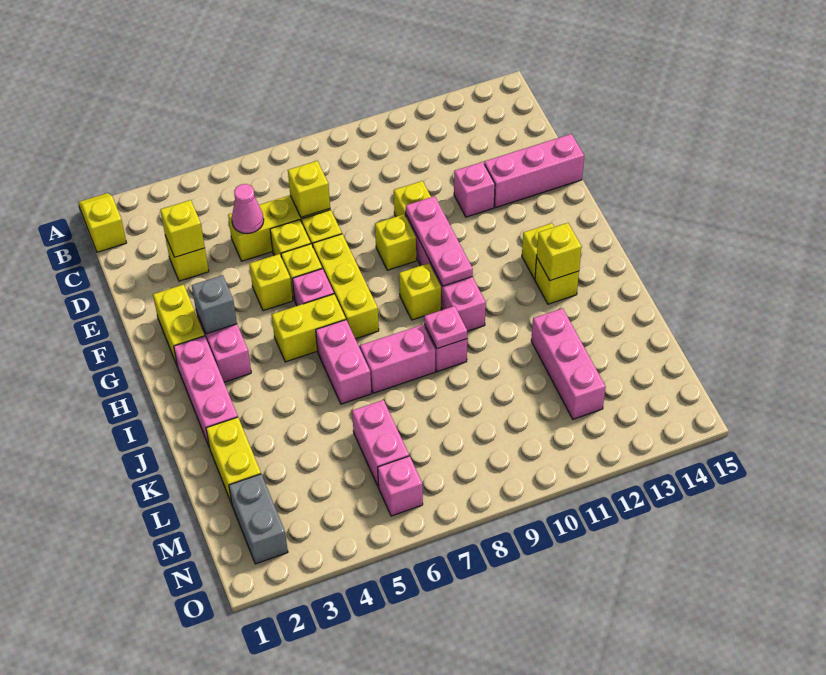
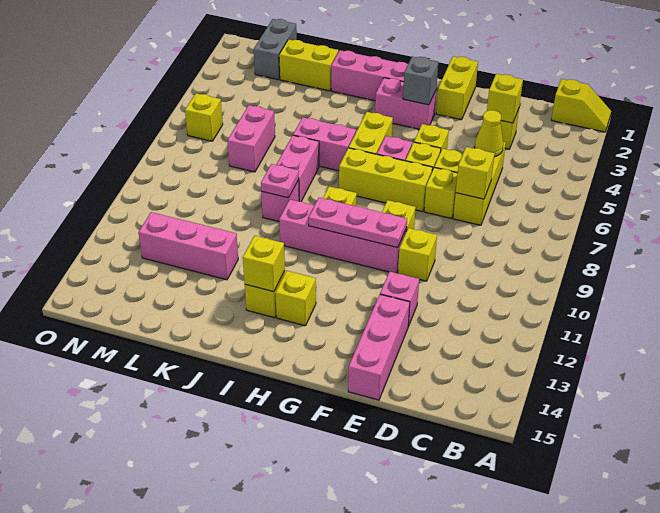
pink cone D5 level 2 -> yellow cone D5 level 2
yellow brick F2:G2 level 1 -> yellow brick F1:F2 level 1
pink brick L6:M6 level 1 -> pink brick L6:L7 level 1
grey brick M2:N2 level 1 -> grey brick M1:M2 level 1
pink brick N6 level 1 -> yellow brick N6 level 1

